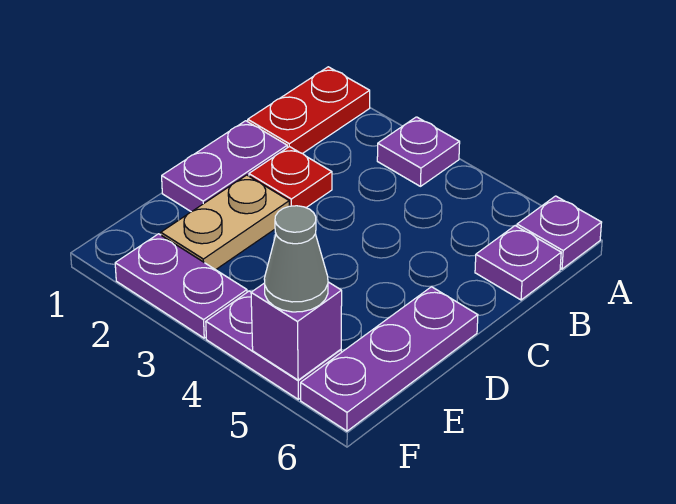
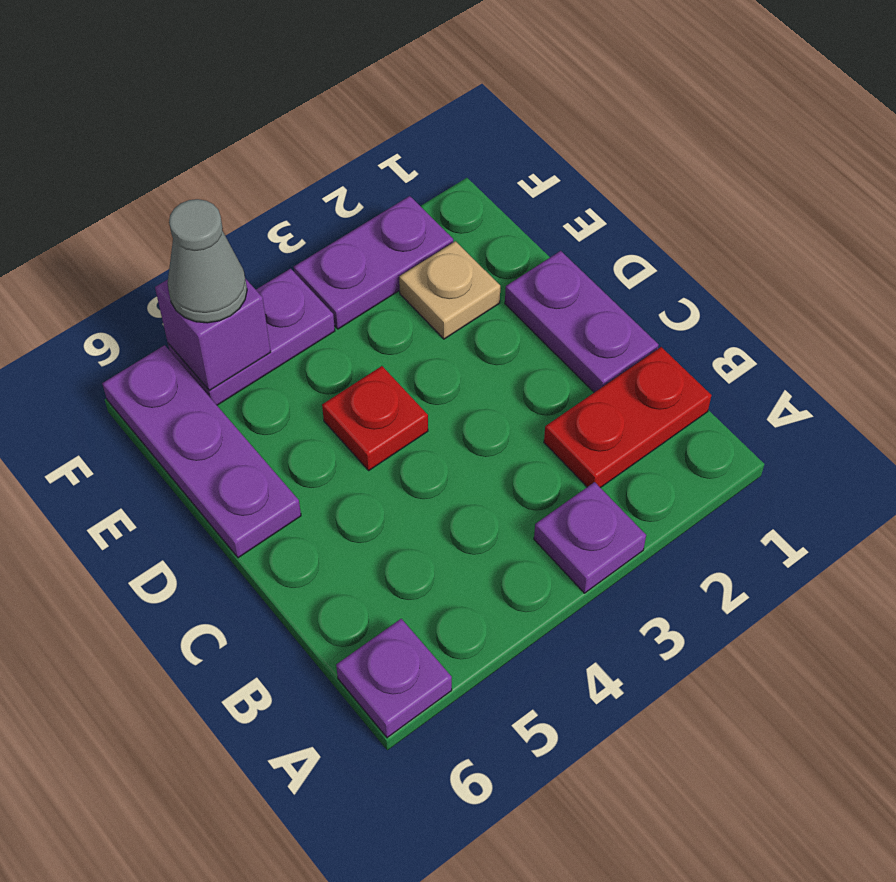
red plate A1:B1 level 1 -> red plate B1:B2 level 1
purple plate B6 level 1 -> none
red plate C2 level 1 -> red plate D4 level 1
tan plate D2:E2 level 1 -> tan plate E2 level 1

